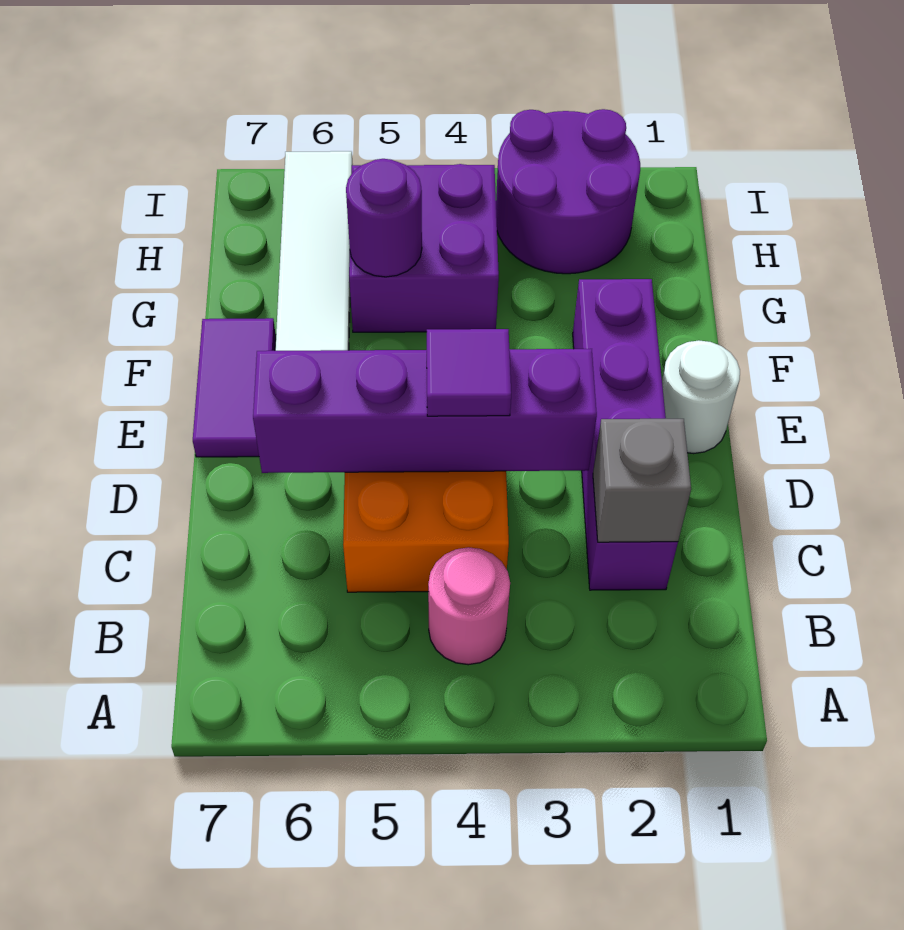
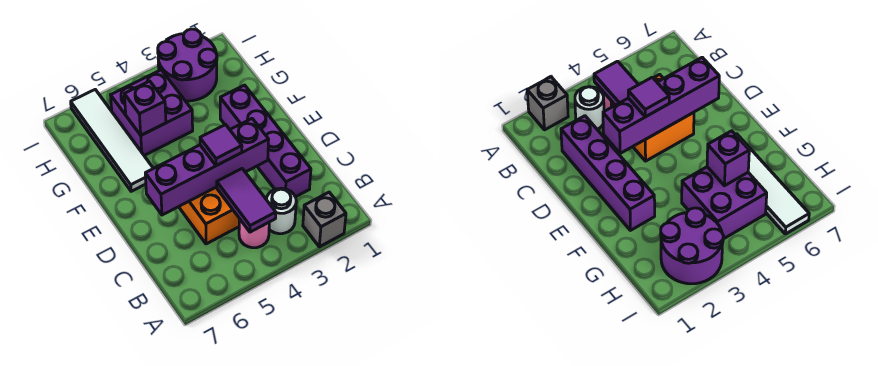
grey brick C2 level 2 -> grey brick A2 level 1
white round brick E1 level 1 -> white round brick B3 level 1
purple tile E7:F7 level 1 -> purple tile B4:C4 level 2
purple round brick G5 level 2 -> purple brick G5 level 2

